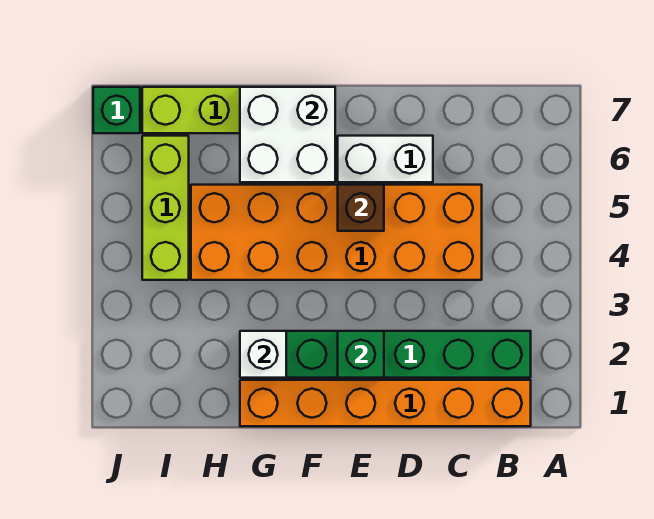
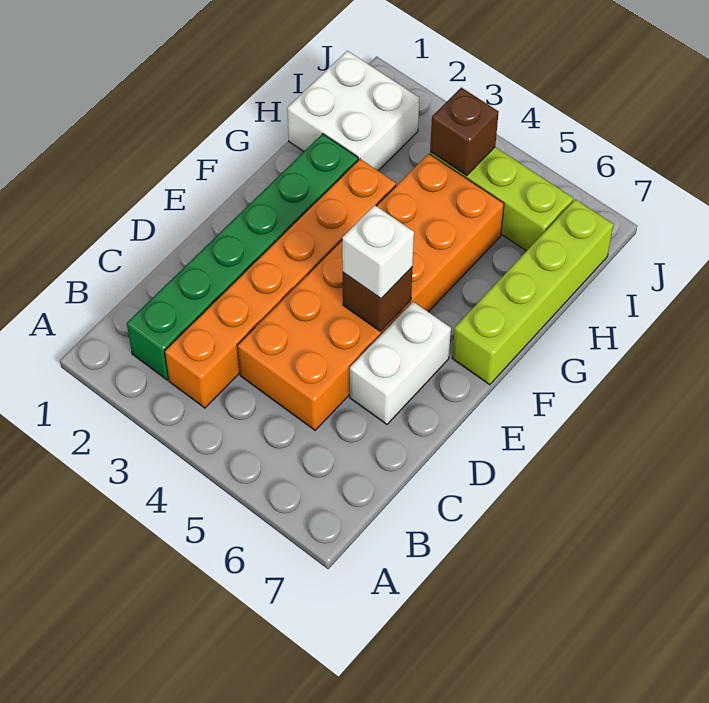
orange brick B1:G1 level 1 -> orange brick B3:G3 level 1
green brick E2 level 2 -> none
white brick F6:G7 level 2 -> white brick H1:I2 level 1
white brick G2 level 2 -> white brick E5 level 3
none -> brown brick I4 level 2
green brick J7 level 1 -> none

